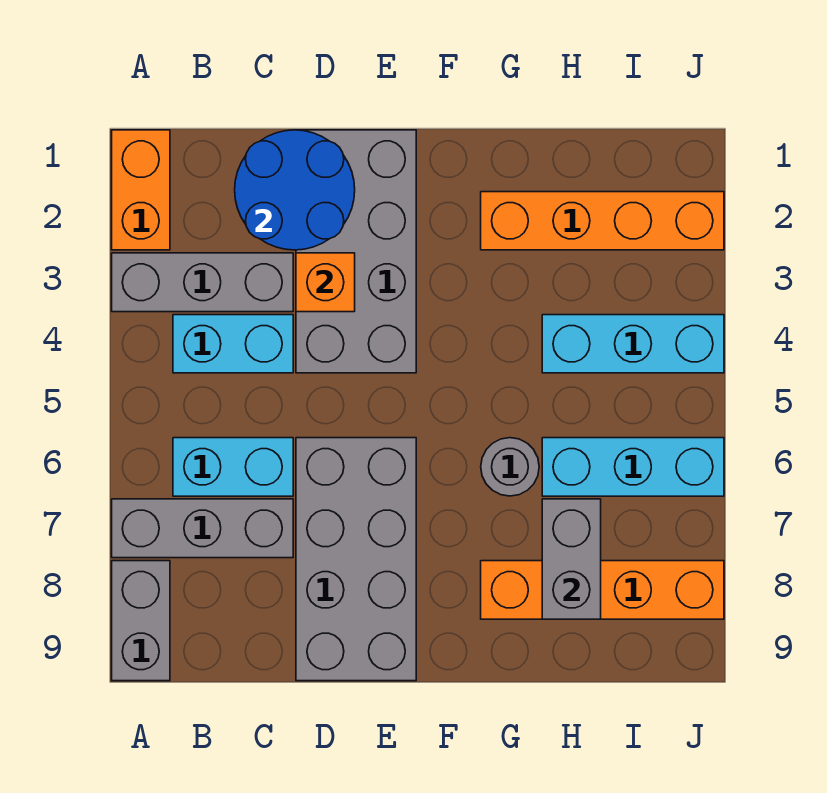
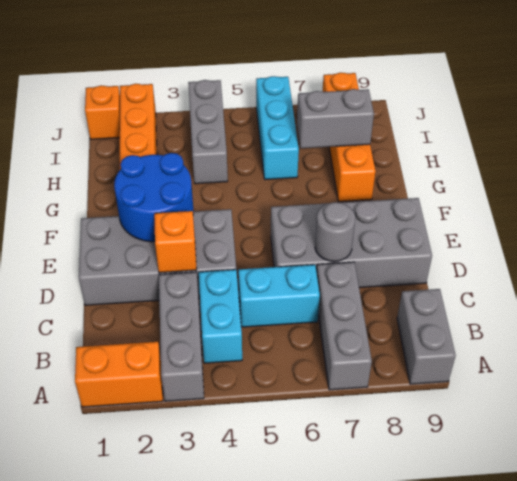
grey brick A8:A9 level 1 -> grey brick A9:B9 level 1
cyan brick B6:C6 level 1 -> cyan brick C5:C6 level 1
blue round brick C1:D2 level 2 -> blue round brick E2:F3 level 2
grey round brick G6 level 1 -> grey round brick D7 level 2
cyan brick H4:J4 level 1 -> grey brick H4:J4 level 1
none -> orange brick J1 level 1

